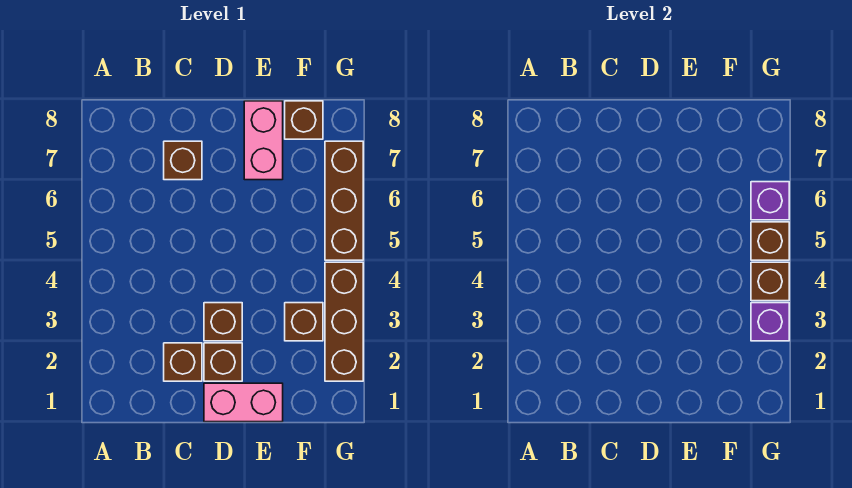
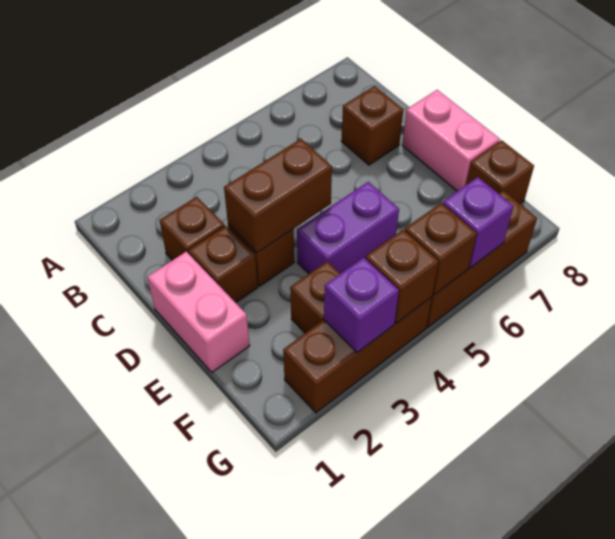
none -> brown brick D3:D4 level 2
none -> purple brick E4:E5 level 1
pink brick E7:E8 level 1 -> pink brick D8:E8 level 1

